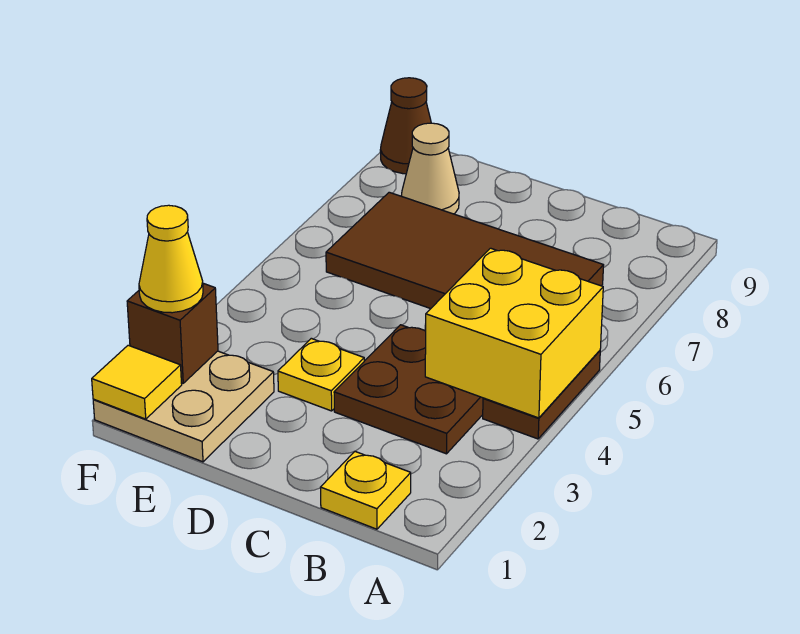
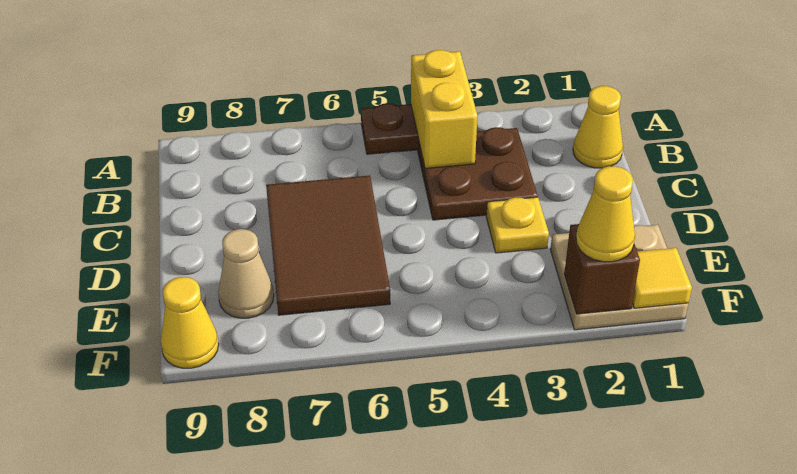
yellow brick A4:B5 level 2 -> yellow brick A4:B4 level 2
yellow plate B1 level 1 -> yellow cone B1 level 1
brown tile B6:E7 level 1 -> brown tile C6:E7 level 1
brown cone F9 level 1 -> yellow cone F9 level 1

